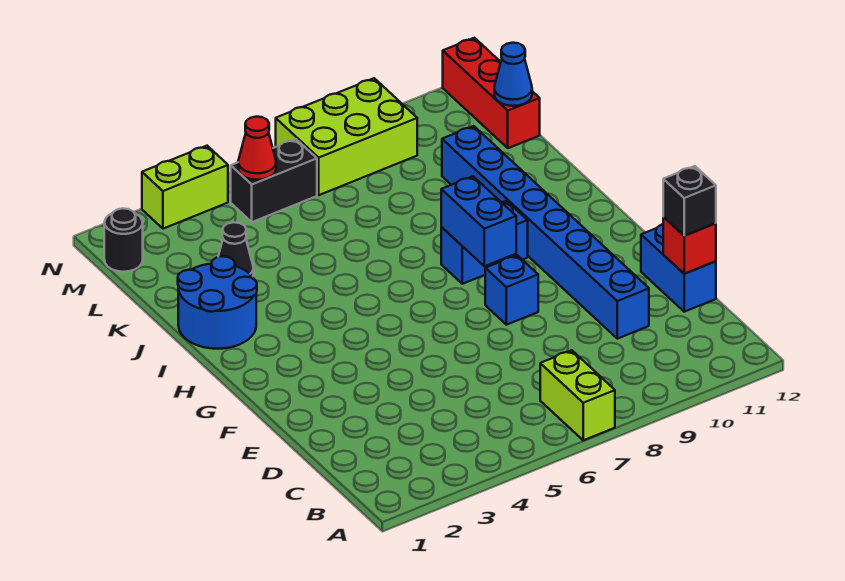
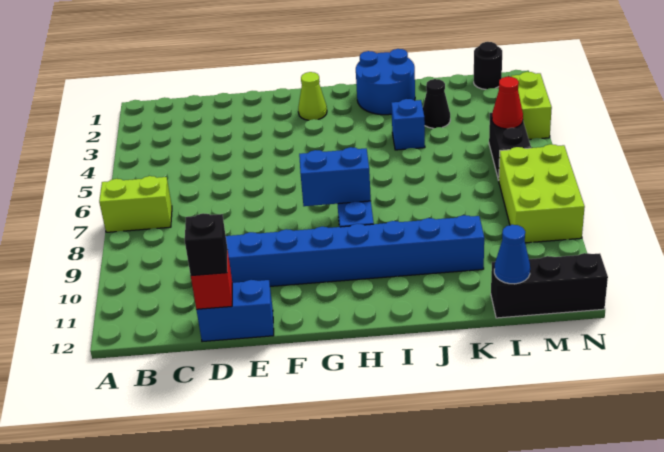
blue brick F8 level 1 -> blue brick J4 level 1
none -> lime cone G2 level 1
red brick L12:N12 level 1 -> black brick L12:N12 level 1

